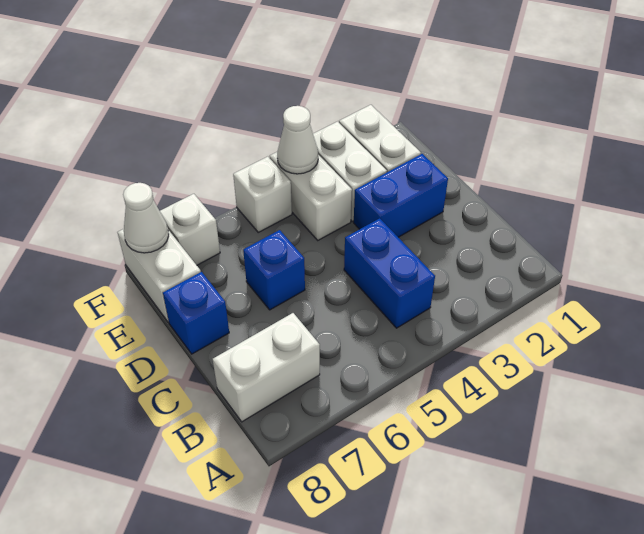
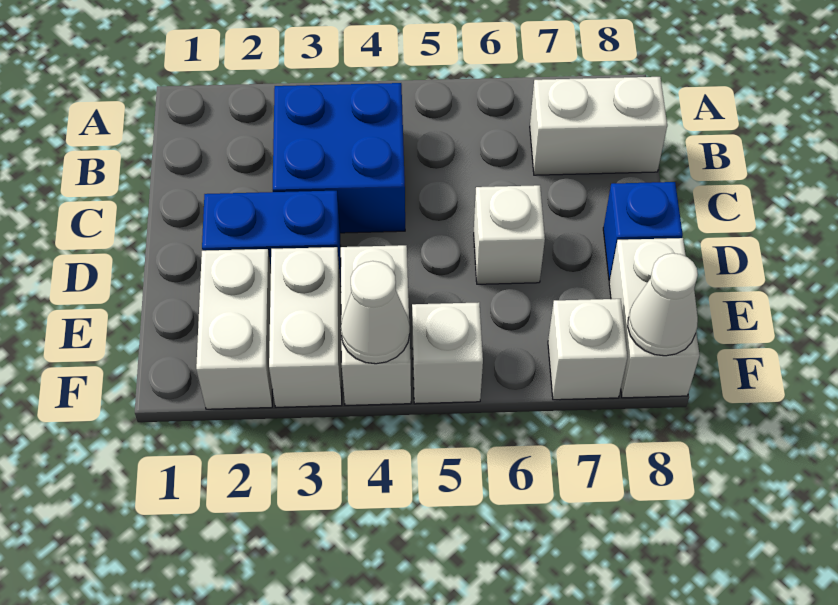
blue brick B4:C4 level 1 -> blue brick B3:C4 level 1
blue brick D6 level 1 -> white brick D6 level 1

